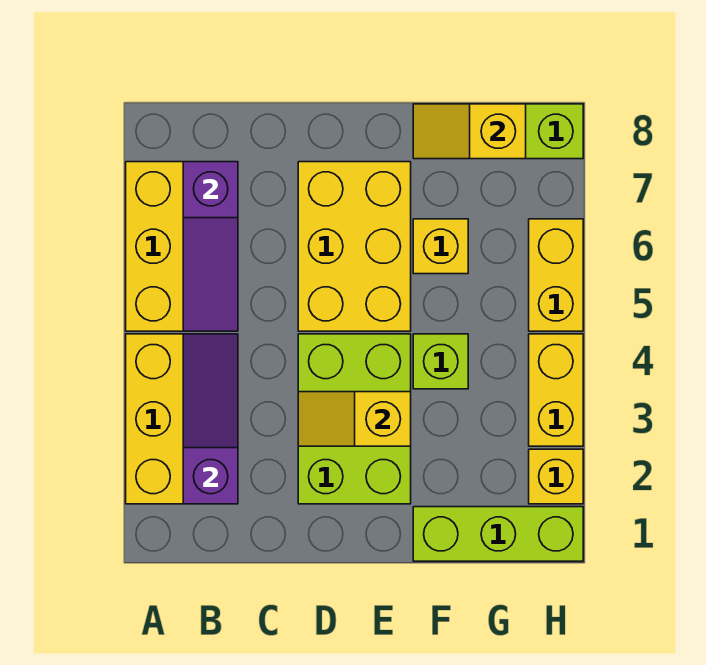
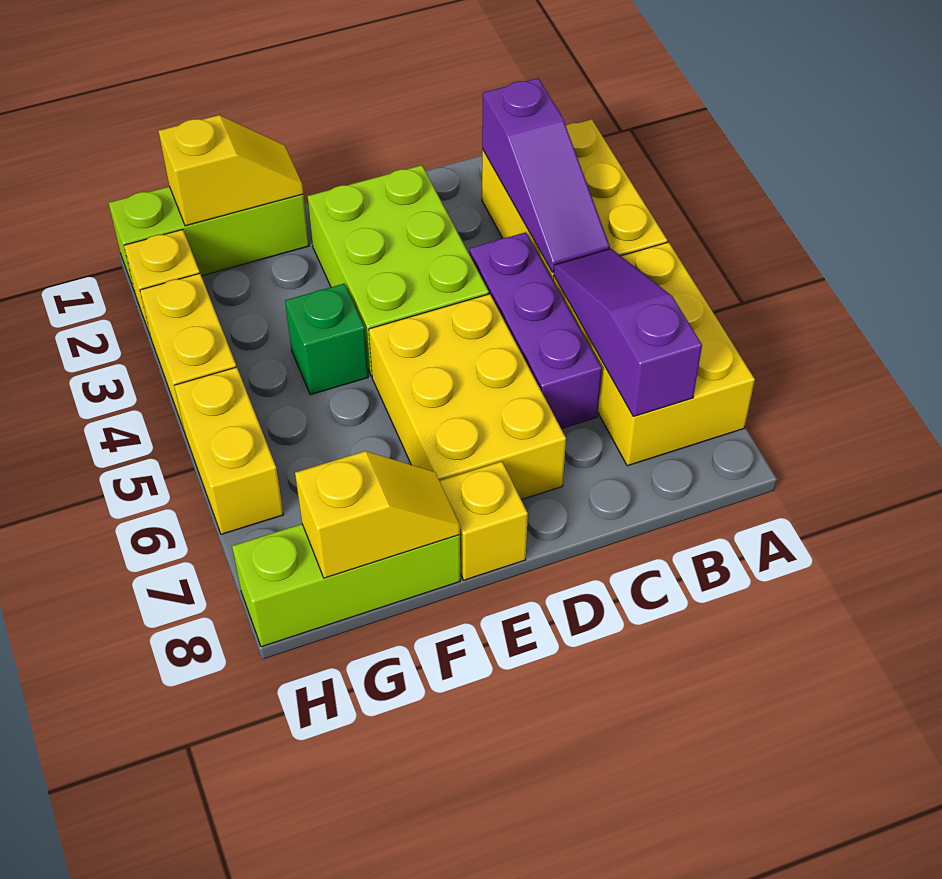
none -> purple brick C4:C6 level 1
yellow slope D3:E3 level 2 top E -> yellow slope F1:G1 level 2 top G
lime brick F4 level 1 -> green brick F4 level 1
yellow brick F6 level 1 -> yellow brick E8 level 1

